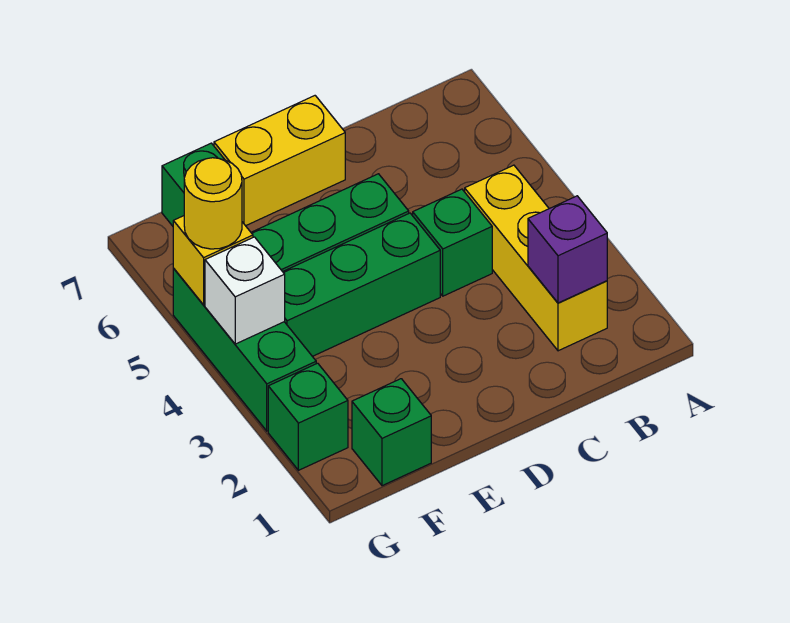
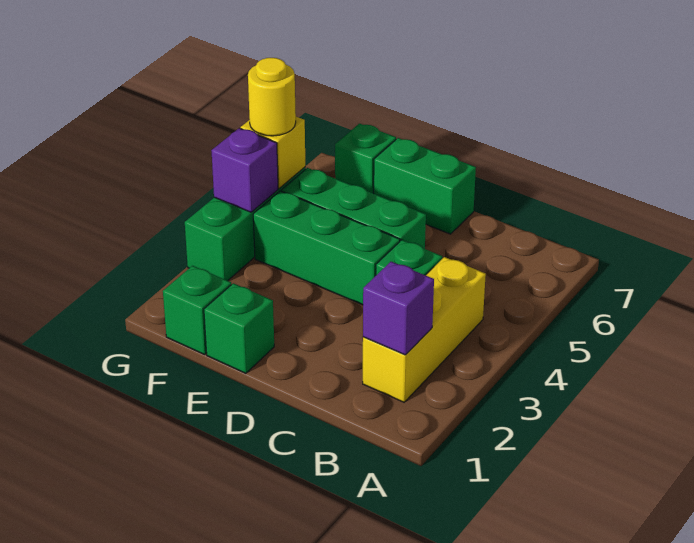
yellow brick D7:E7 level 1 -> green brick D7:E7 level 1
green brick G2 level 1 -> green brick E1 level 1
white brick G4 level 2 -> purple brick G4 level 2

